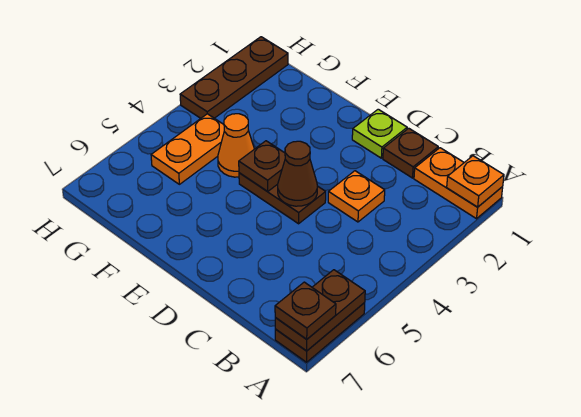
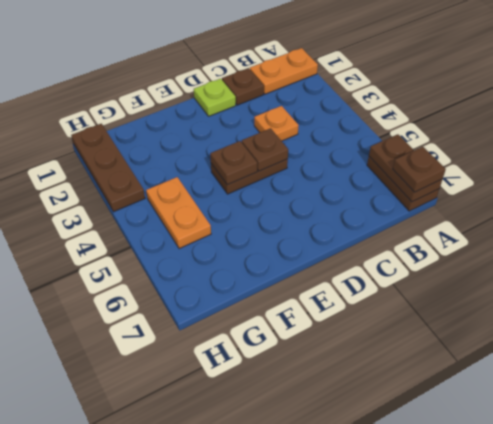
orange plate A1 level 2 -> none
brown cone D4 level 2 -> brown plate D4 level 2
orange cone F4 level 1 -> none

